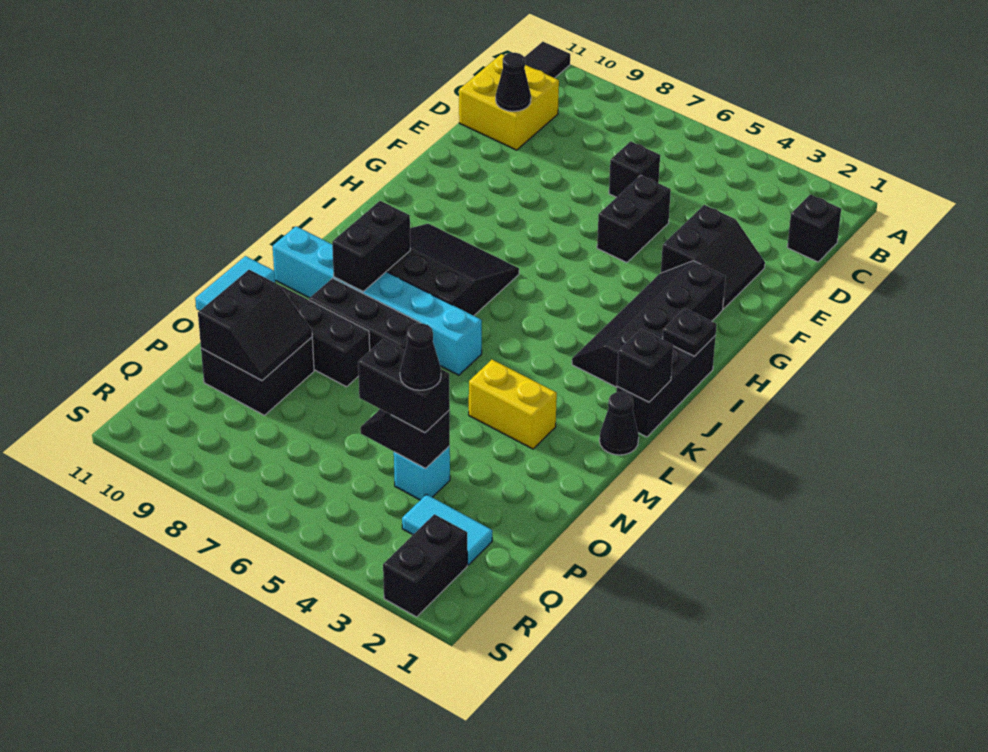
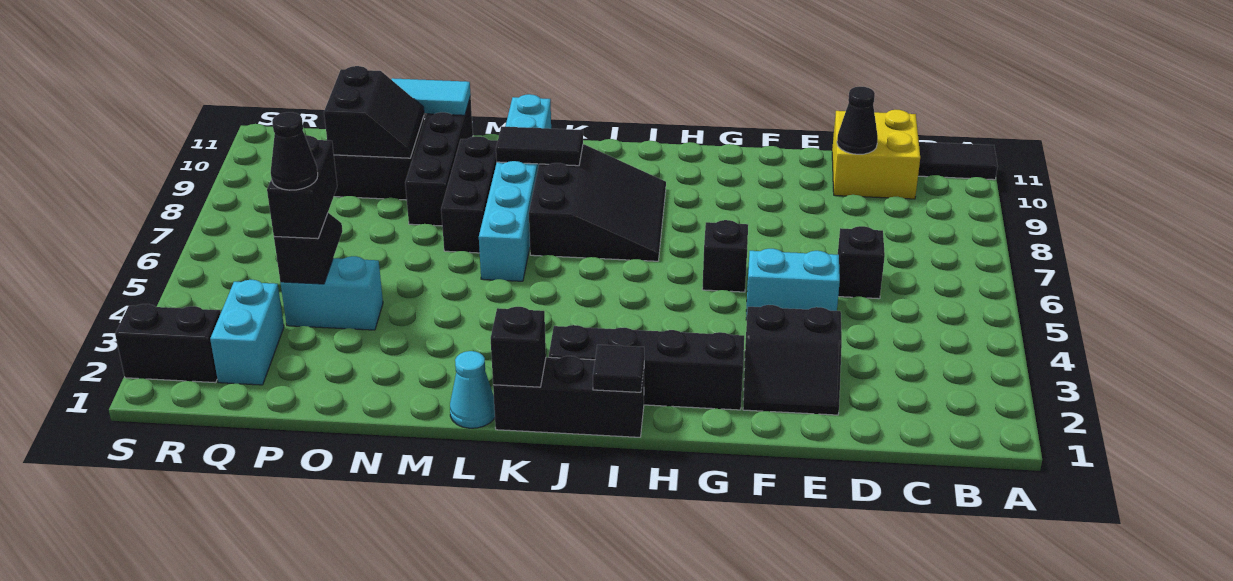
black brick C1 level 1 -> black brick G6 level 1
black brick E5:F5 level 1 -> cyan brick E5:F5 level 1
black plate I1 level 2 -> black tile I1 level 2
black brick K9:L9 level 2 -> black tile K9:L9 level 2
black cone L1 level 1 -> cyan cone L1 level 1
yellow brick M3:M4 level 1 -> none
black slope O9:P10 level 2 top 10 -> black slope O9:P10 level 2 top P
cyan brick P4 level 1 -> cyan brick O4:P4 level 1
cyan tile Q2:Q3 level 1 -> cyan brick Q2:Q3 level 1

